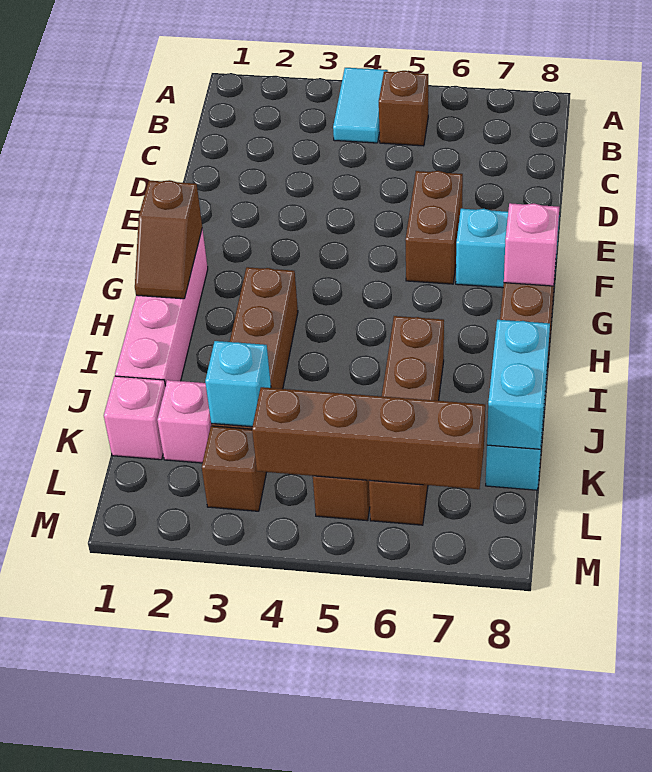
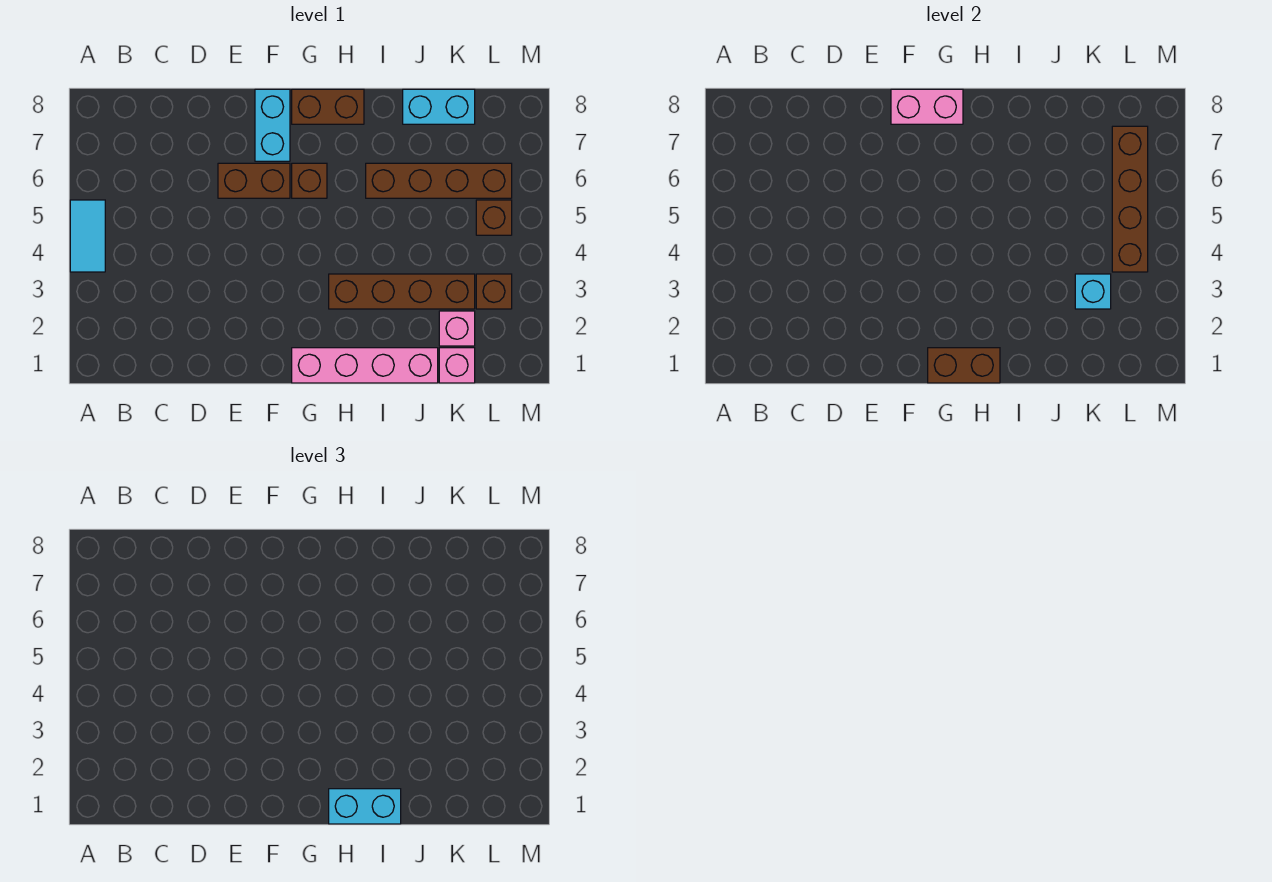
cyan tile A4:B4 level 1 -> cyan tile A4:A5 level 1
brown brick B5 level 1 -> brown brick G6 level 1
brown slope G1:H1 level 2 top G -> brown brick G1:H1 level 2
pink brick G8 level 2 -> pink brick F8:G8 level 2
cyan brick J8:K8 level 2 -> cyan brick H1:I1 level 3

